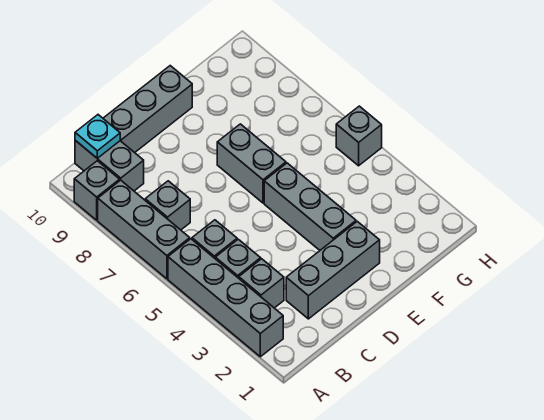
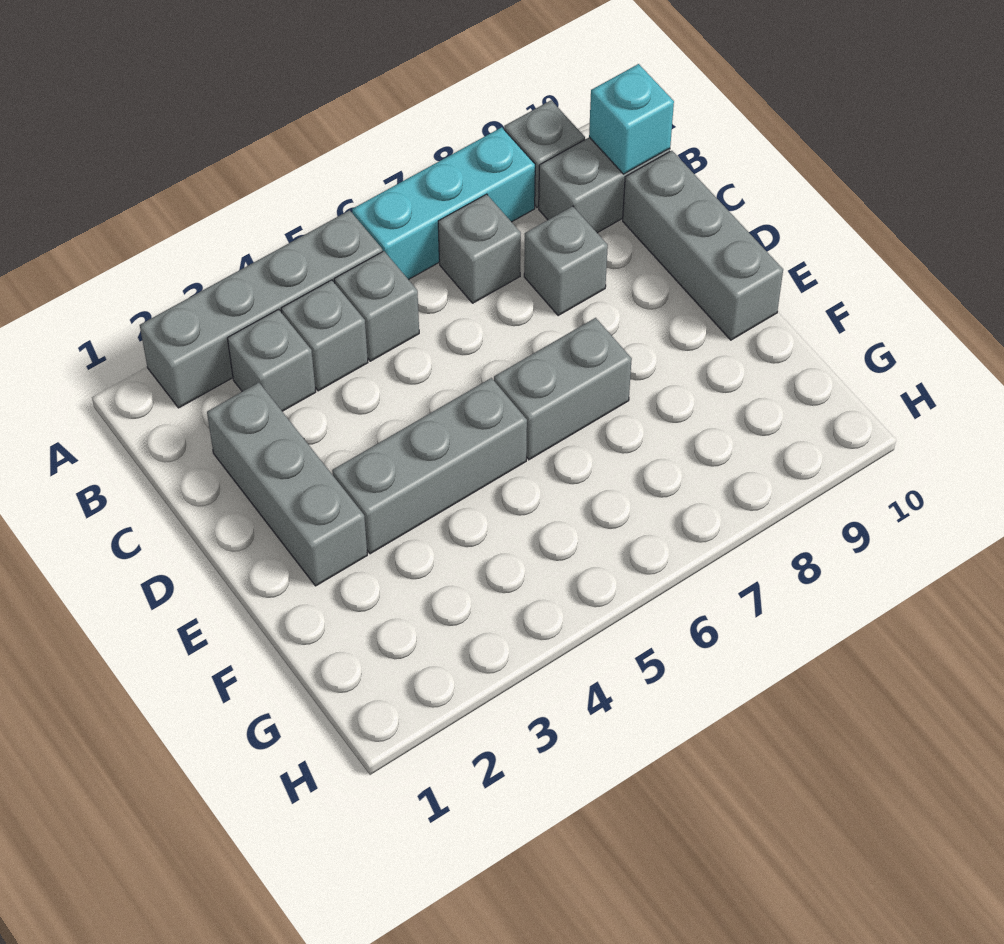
grey brick A6:A8 level 1 -> cyan brick A6:A8 level 1
cyan plate B10 level 2 -> cyan brick B10 level 2
grey brick H5 level 1 -> grey brick C8 level 1

